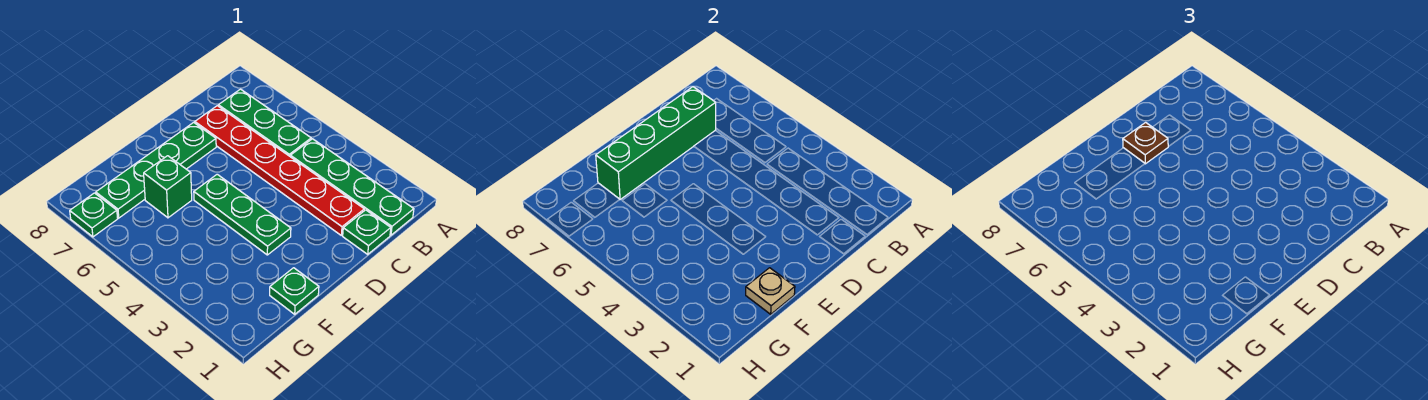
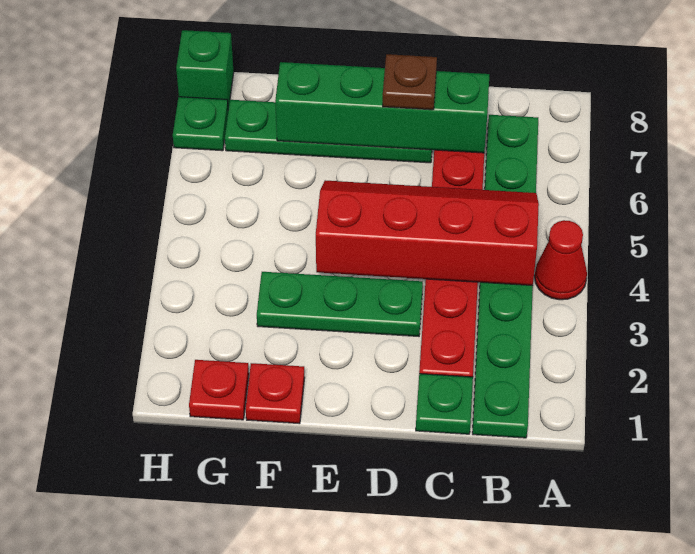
none -> red cone A4 level 1
none -> red slope B4:E5 level 2 top 4
green plate E3:E5 level 1 -> green plate D3:F3 level 1
green plate F1 level 1 -> red plate F1 level 1
tan plate F1 level 2 -> none
green brick F6 level 1 -> green brick H8 level 1
none -> red plate G1 level 1

